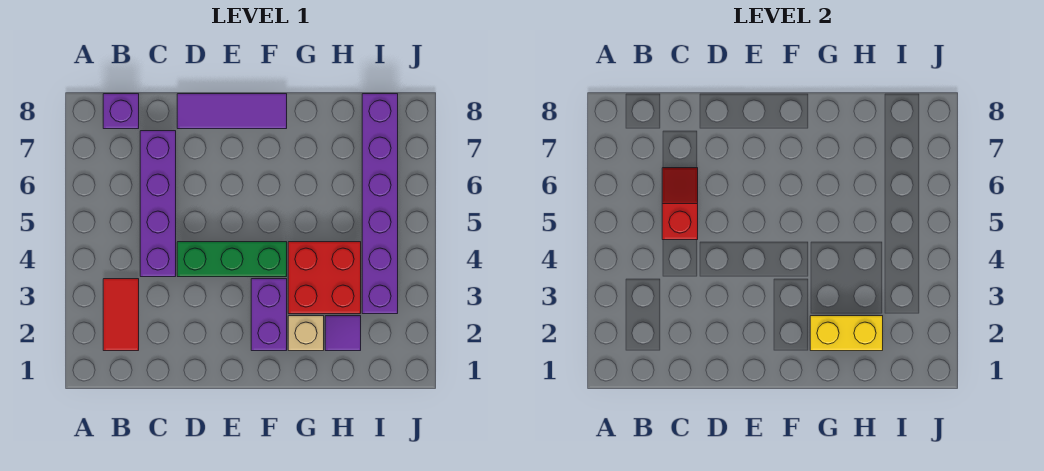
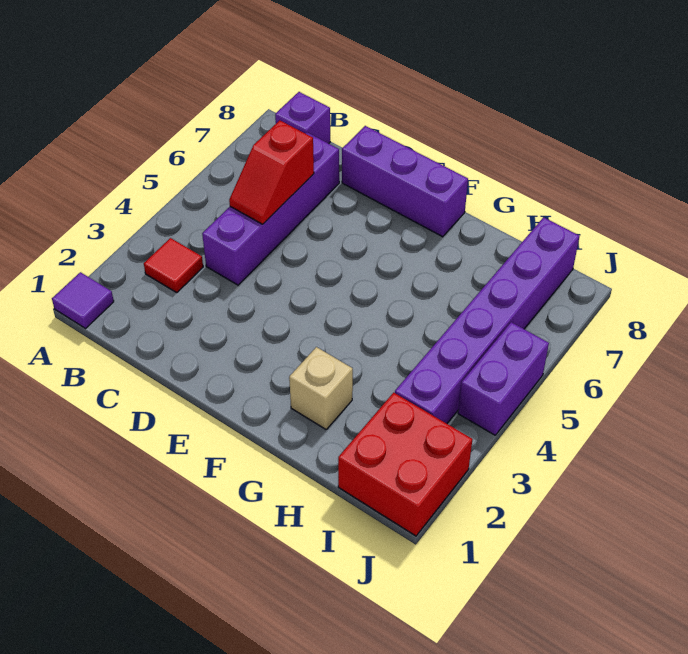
red tile B2:B3 level 1 -> red tile B3 level 1
red slope C5:C6 level 2 top 5 -> red slope C5:C6 level 2 top 6
green brick D4:F4 level 1 -> none
purple tile D8:F8 level 1 -> purple brick D8:F8 level 1
purple brick F2:F3 level 1 -> purple brick J4:J5 level 1
yellow brick G2:H2 level 2 -> none
red brick G3:H4 level 1 -> red brick I1:J2 level 1
purple tile H2 level 1 -> purple tile A1 level 1

